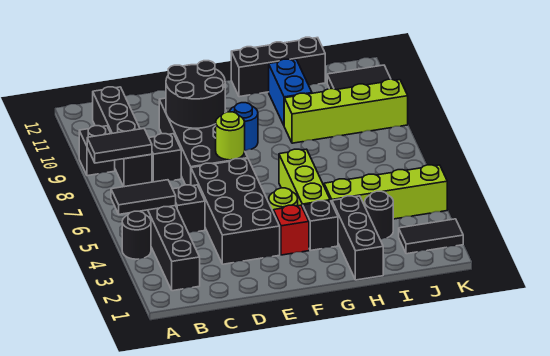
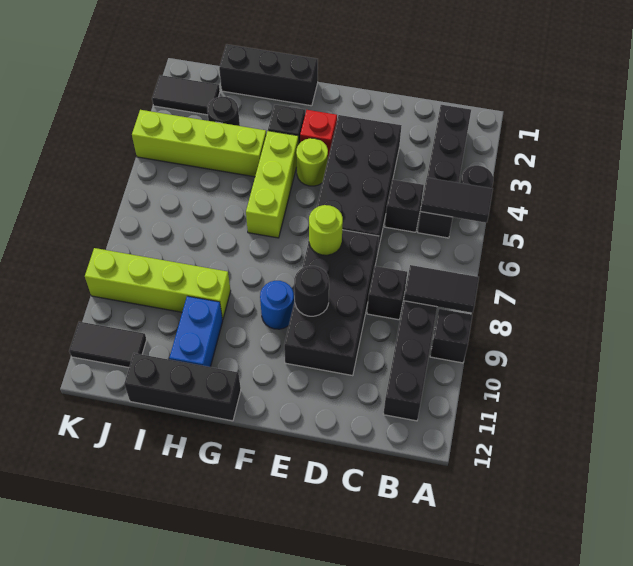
black round brick D9:E10 level 2 -> black round brick E9 level 2
black brick H1:H3 level 1 -> black brick G1:I1 level 1

